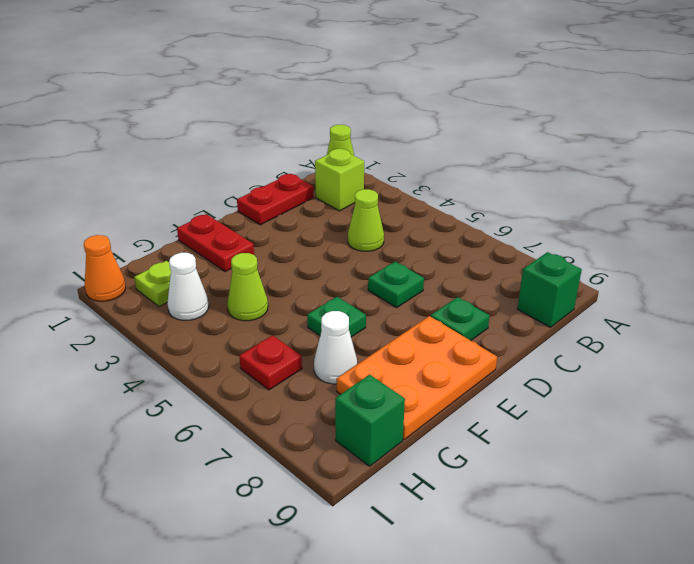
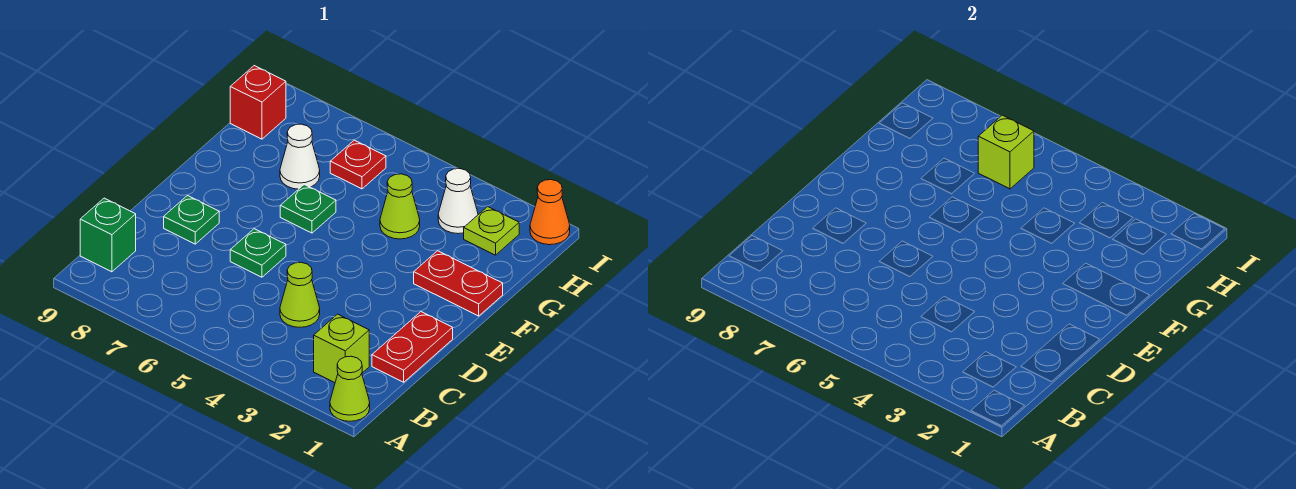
orange plate E8:G9 level 1 -> none
none -> lime brick H6 level 2
green brick H9 level 1 -> red brick H9 level 1

